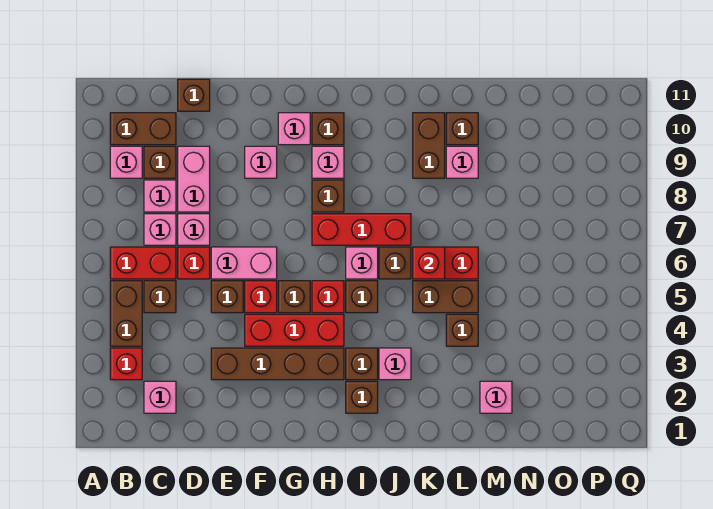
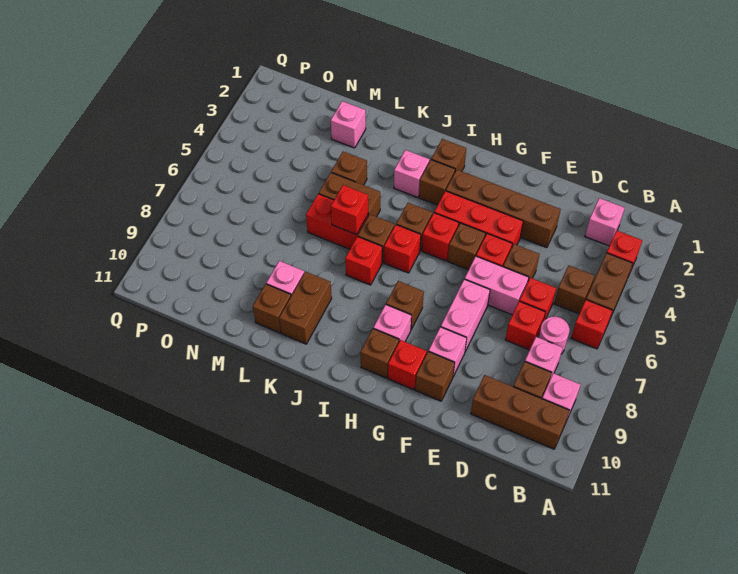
red brick B6:C6 level 1 -> red brick B6 level 1
brown brick B10:C10 level 1 -> brown brick B10:D10 level 1
pink brick C7 level 1 -> pink round brick C7 level 1
pink brick D7 level 1 -> red brick D7 level 1
pink brick D8:D9 level 1 -> pink brick F7:F8 level 1
brown brick D11 level 1 -> brown brick F10 level 1
pink brick G10 level 1 -> red brick G10 level 1
red brick H7:J7 level 1 -> red brick J7 level 1
pink brick I6 level 1 -> red brick I6 level 1

